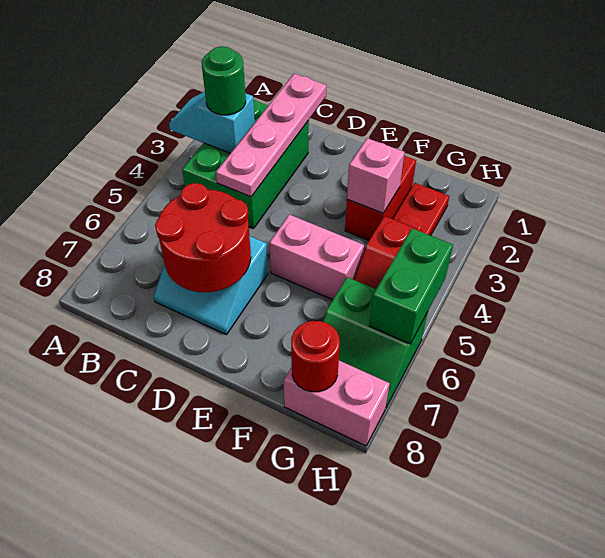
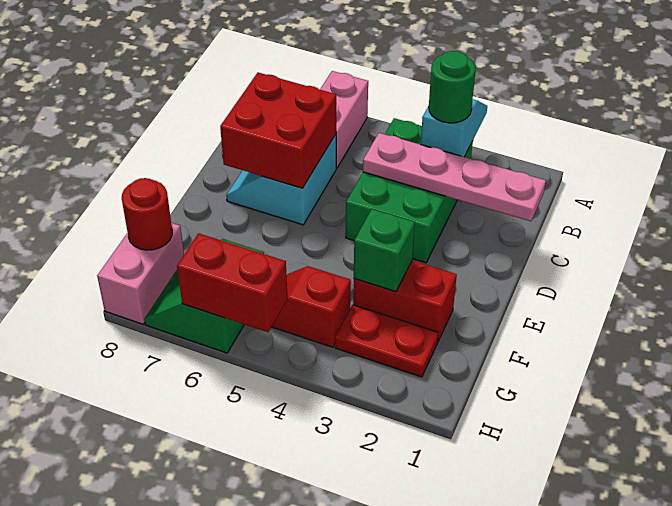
green brick B2:C4 level 1 -> green brick B3:D4 level 1
red round brick C6:D7 level 2 -> red brick C6:D7 level 2
pink brick E5:F5 level 1 -> pink brick A6:B6 level 1
pink brick F3 level 2 -> green brick F3 level 2
green brick H5:H6 level 2 -> red brick H5:H6 level 2

